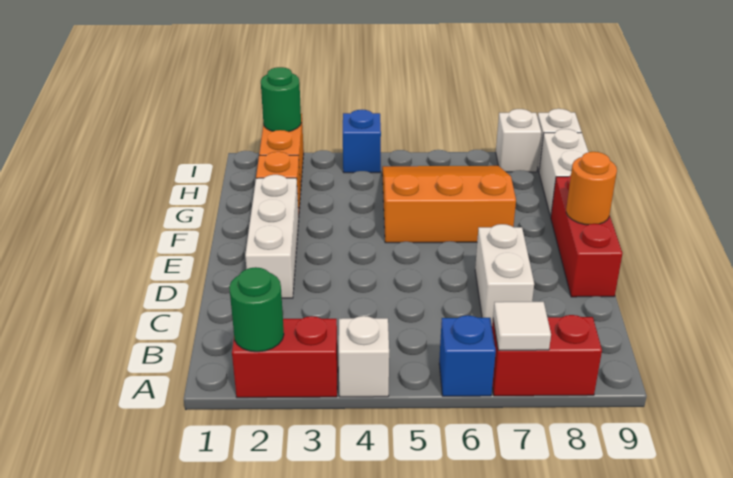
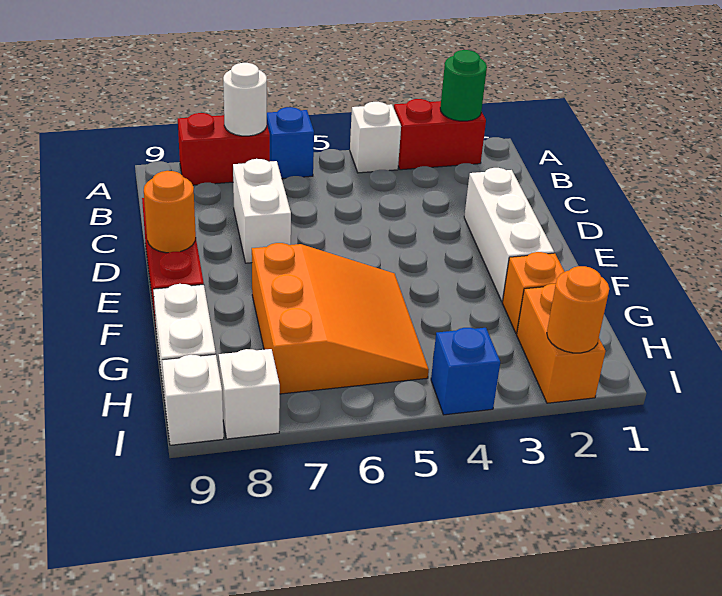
white tile A7 level 2 -> white round brick A7 level 2
orange slope F5:H7 level 1 top F -> orange slope F5:H7 level 1 top 7
green round brick I2 level 2 -> orange round brick I2 level 2

